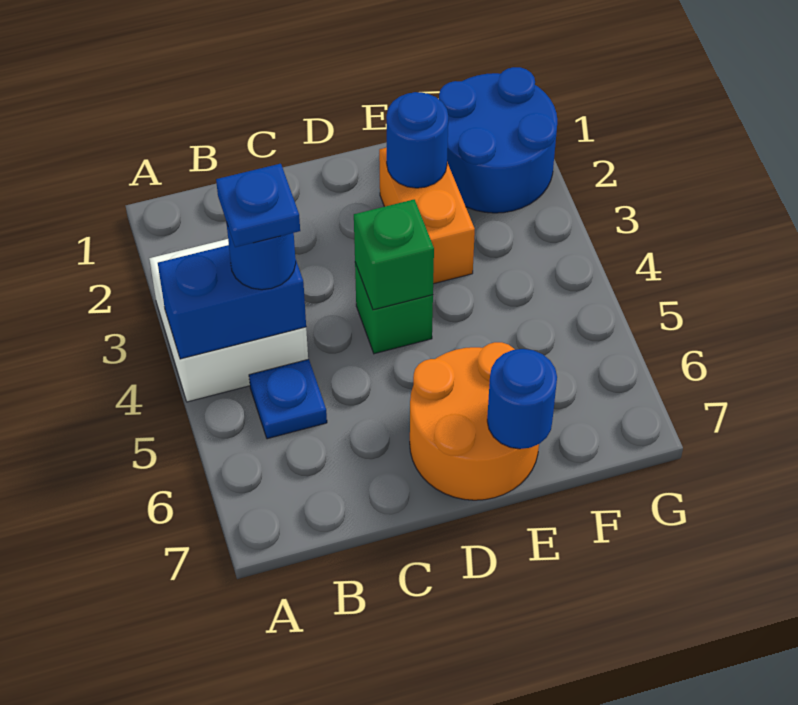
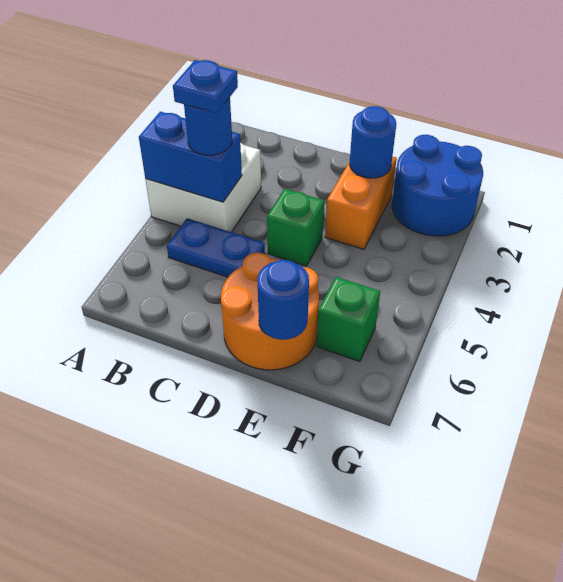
blue plate B5 level 1 -> blue plate B5:C5 level 1
green brick D4 level 2 -> green brick F6 level 1

